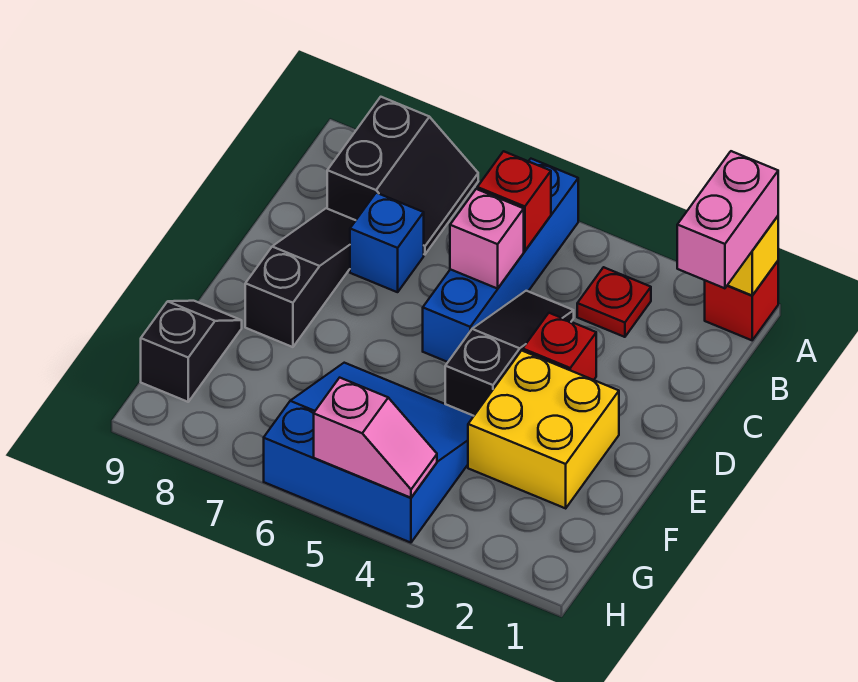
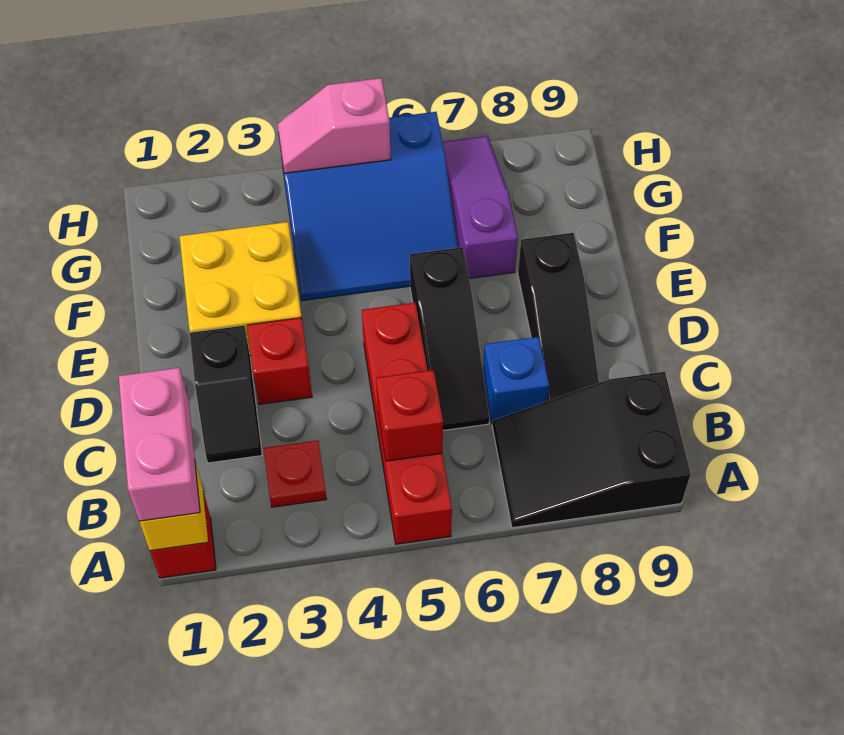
blue brick A5:D5 level 1 -> red brick A5:D5 level 1
black slope A7:B8 level 1 top 8 -> black slope A7:B9 level 1 top 9
black slope C4:E4 level 1 top E -> black slope C6:E6 level 1 top E
pink brick C5 level 2 -> none
none -> purple slope F7:H7 level 1 top F
black slope F9:G9 level 1 top G -> black slope C2:D2 level 1 top D

